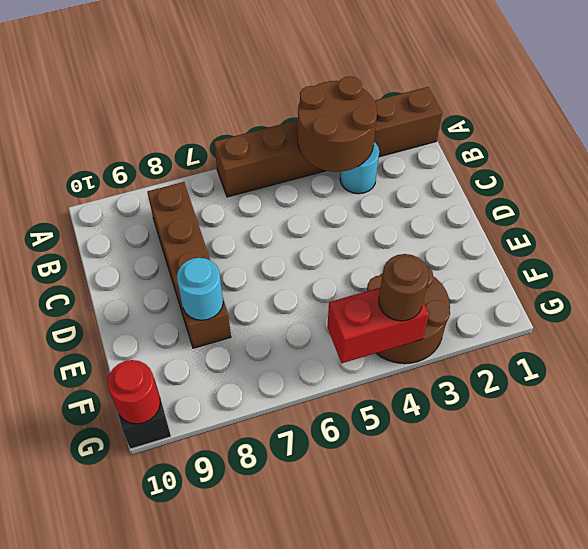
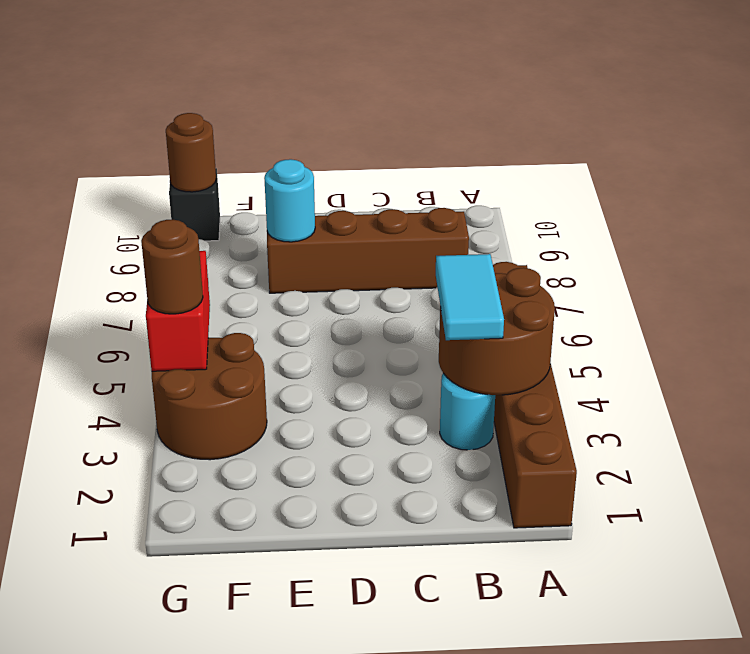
none -> cyan tile B3:B4 level 3
red round brick G10 level 2 -> brown round brick G10 level 2

